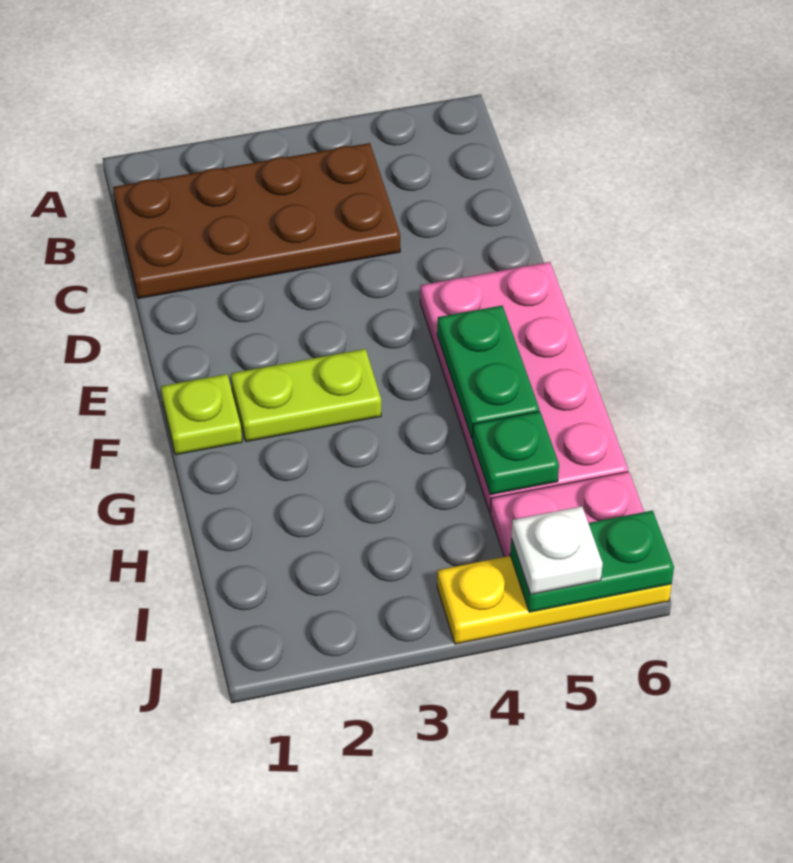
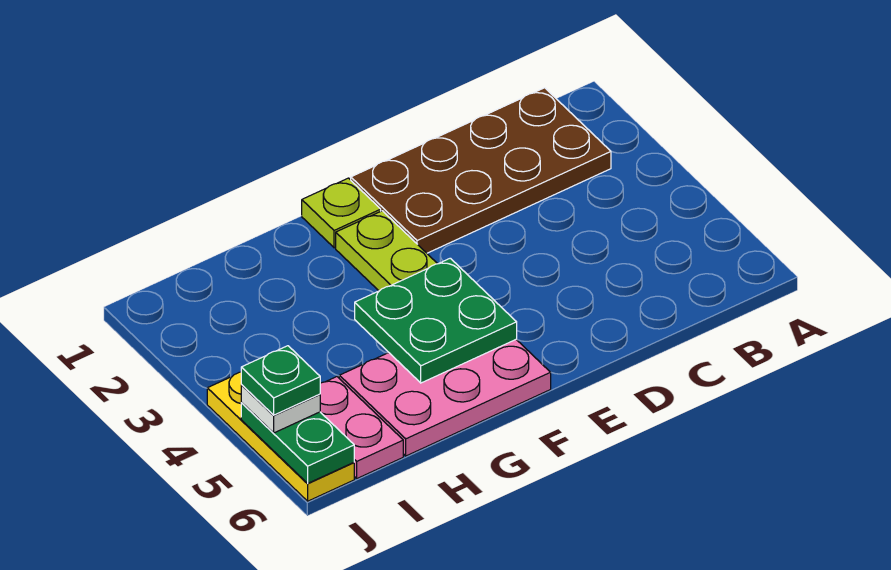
brown plate B1:C4 level 1 -> brown plate B1:E2 level 1
pink plate E5:H6 level 1 -> pink plate F5:H6 level 1
green plate F5:G5 level 2 -> green plate F4:G5 level 2
green plate H5 level 2 -> green plate J5 level 4

